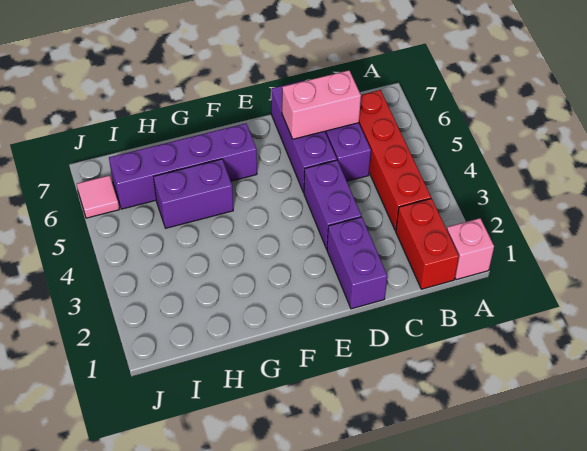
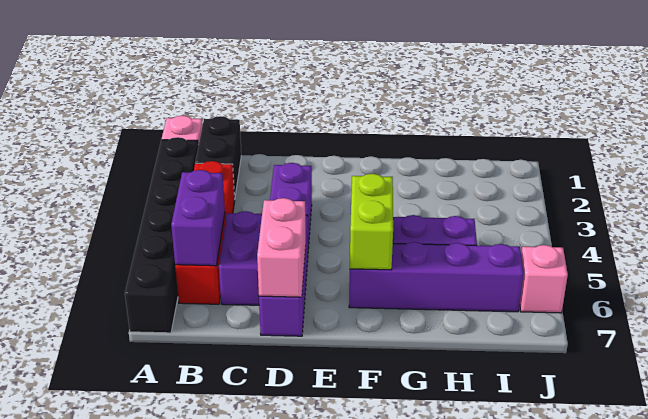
none -> black brick A2:A7 level 1
red brick B1:B2 level 1 -> black brick B1:B2 level 1
pink brick C6:D6 level 2 -> pink brick D6:D7 level 2
purple brick D1:D2 level 1 -> purple brick B5:B6 level 2
none -> lime brick F5:F6 level 2
pink tile J6 level 1 -> pink brick J6 level 1

